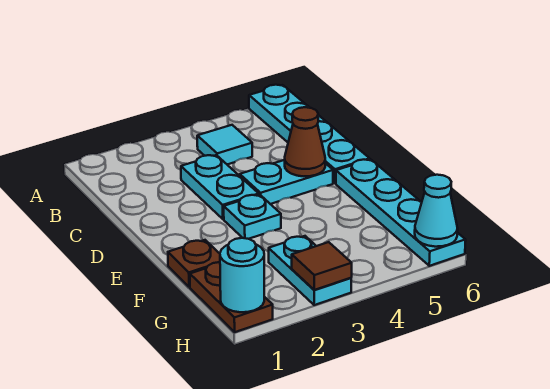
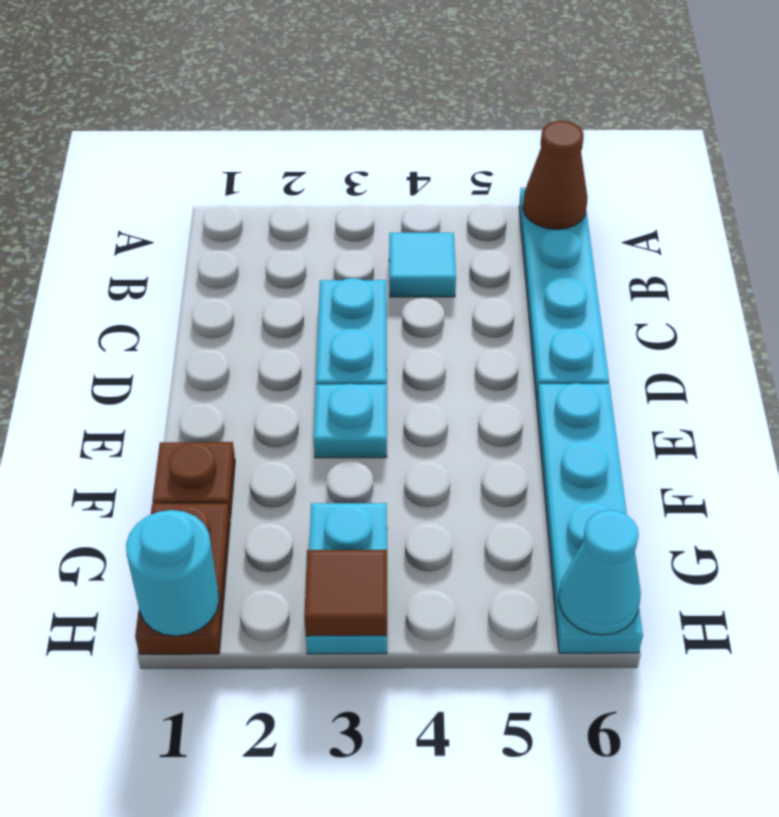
cyan plate D4:D5 level 1 -> none
brown cone D5 level 2 -> brown cone A6 level 2

